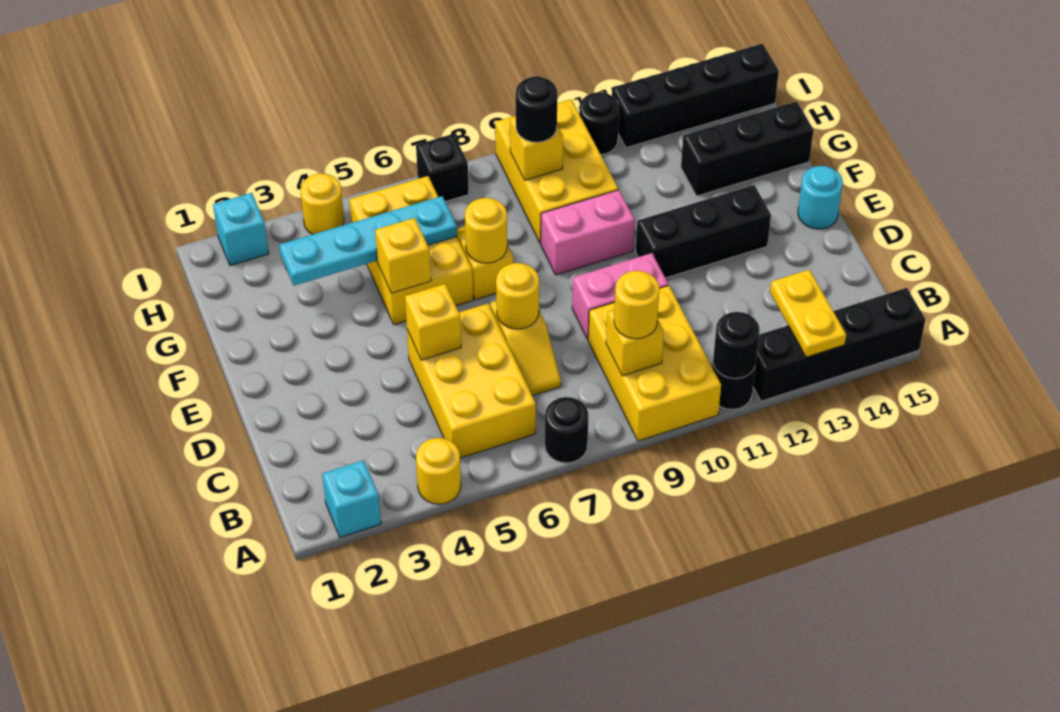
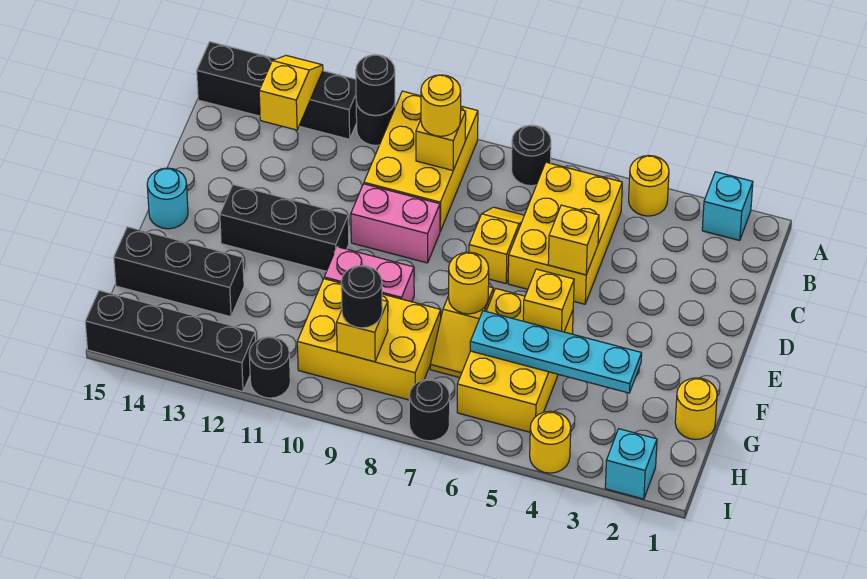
yellow plate A13:B13 level 2 -> yellow slope A13:B13 level 2 top B
yellow round brick D7 level 2 -> yellow round brick G1 level 1
yellow brick G9:I10 level 1 -> yellow brick G8:H10 level 1
black brick I7 level 1 -> black round brick I7 level 1

